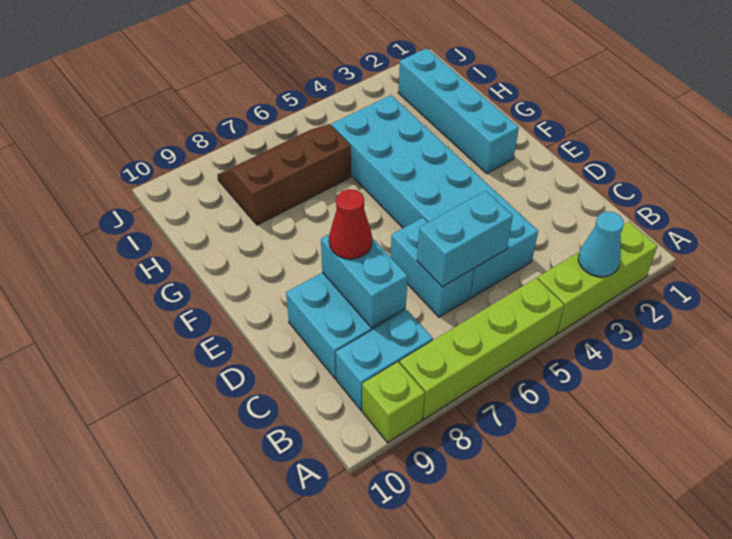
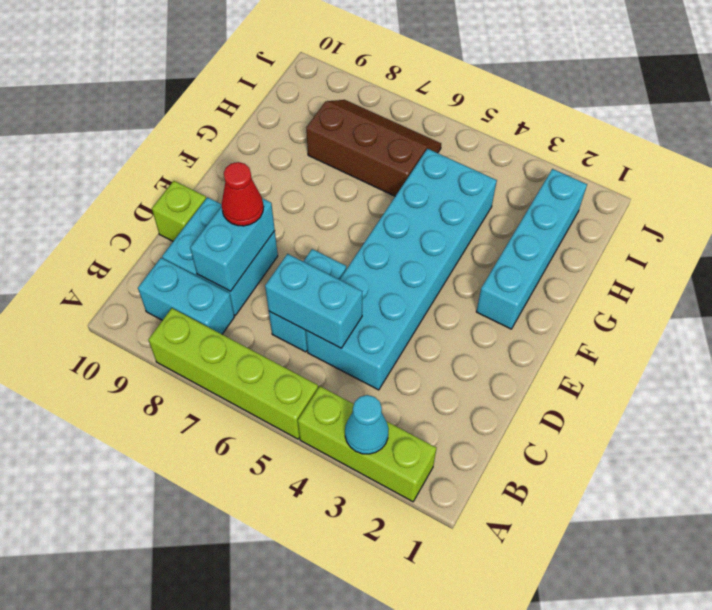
lime brick A9 level 1 -> lime brick D10 level 1

